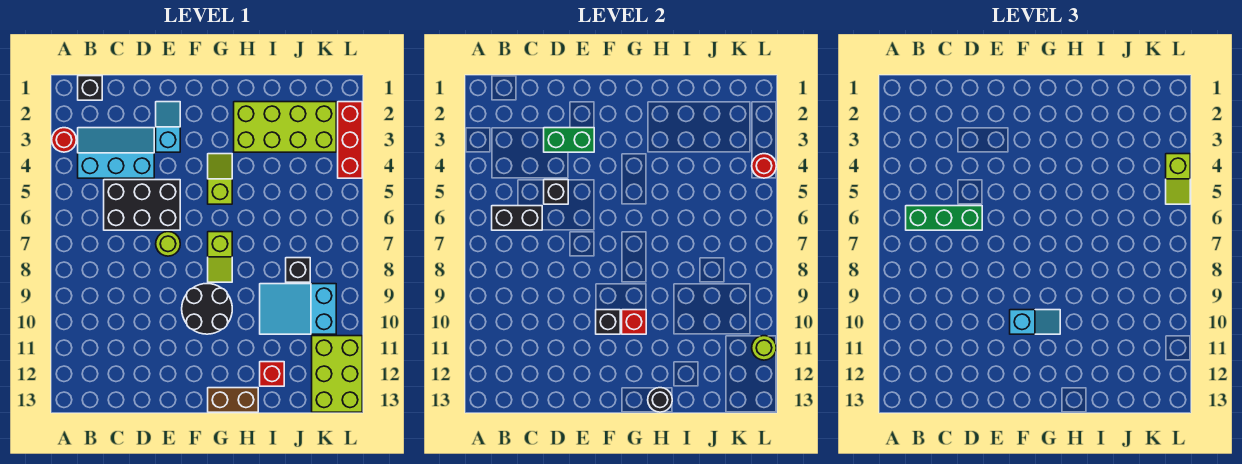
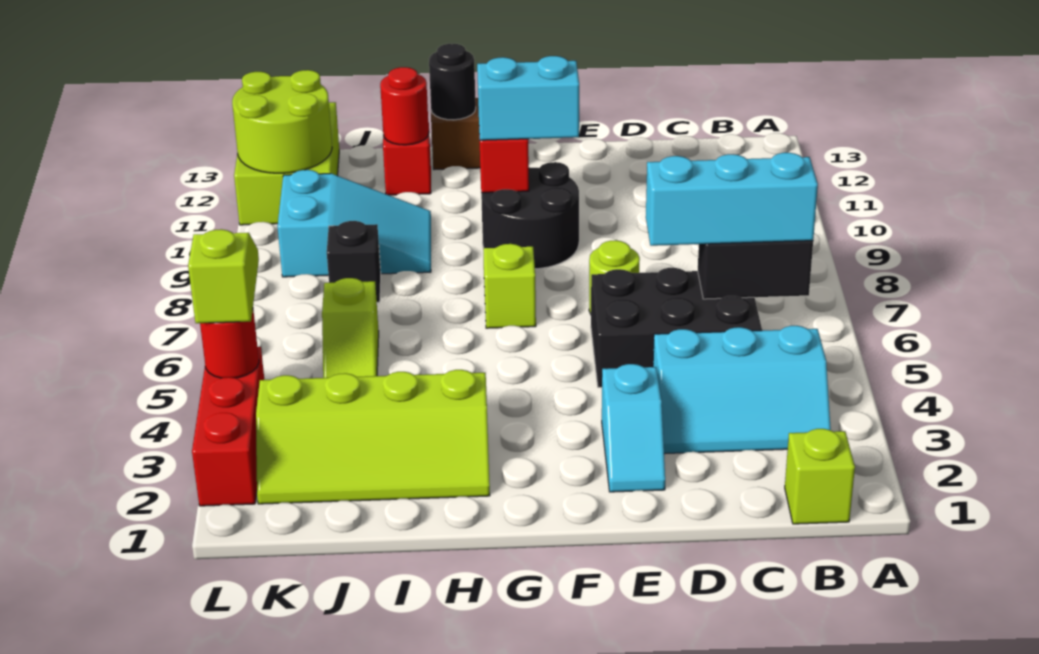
red round brick A3 level 1 -> red round brick I12 level 2
black brick B1 level 1 -> lime brick B1 level 1
green brick B6:D6 level 3 -> cyan brick B6:D6 level 3
green brick D3:E3 level 2 -> none
black brick D5 level 2 -> none
black brick F10 level 2 -> none
cyan slope F10:G10 level 3 top F -> cyan brick F10:G10 level 3
lime slope G4:G5 level 1 top 5 -> lime slope J5:J6 level 1 top 6
lime brick H2:K3 level 1 -> lime slope H2:K3 level 1 top 3
lime round brick L11 level 2 -> lime round brick K11:L12 level 2

